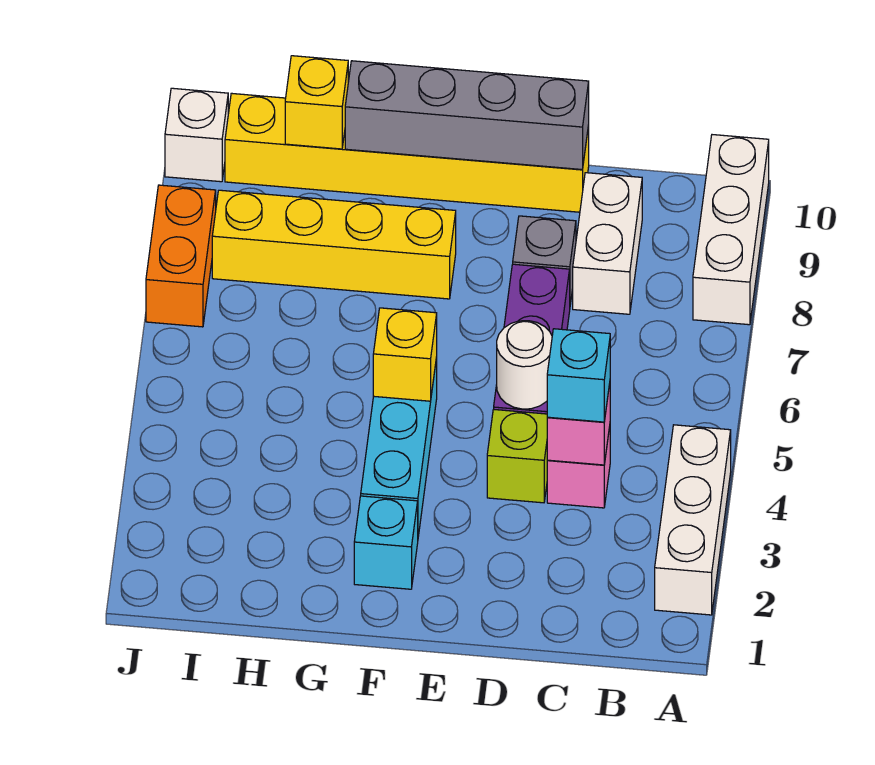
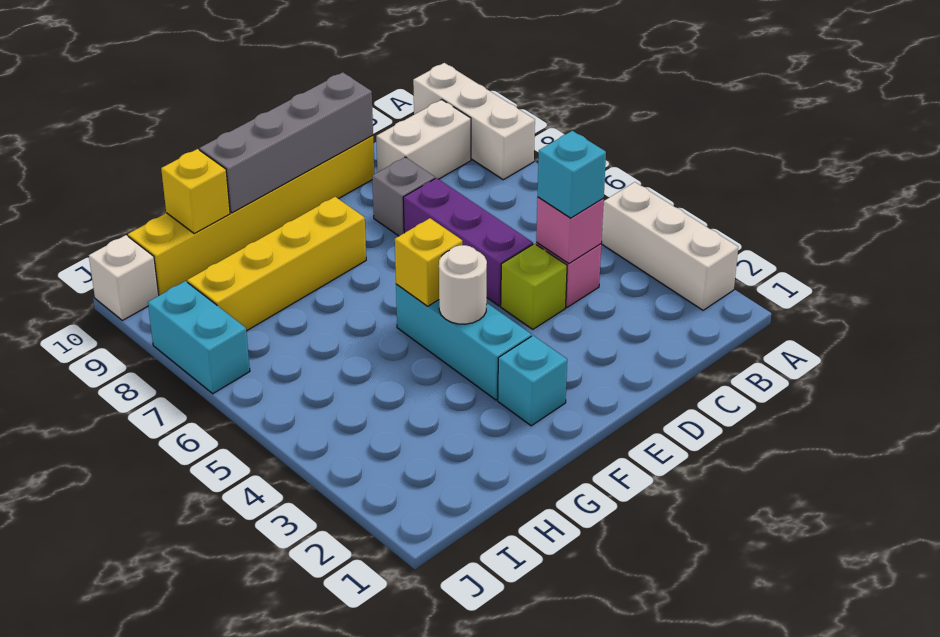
white brick C8:C9 level 1 -> white brick B9:C9 level 1
white round brick D5 level 2 -> white round brick F4 level 2
orange brick J7:J8 level 1 -> cyan brick J7:J8 level 1

